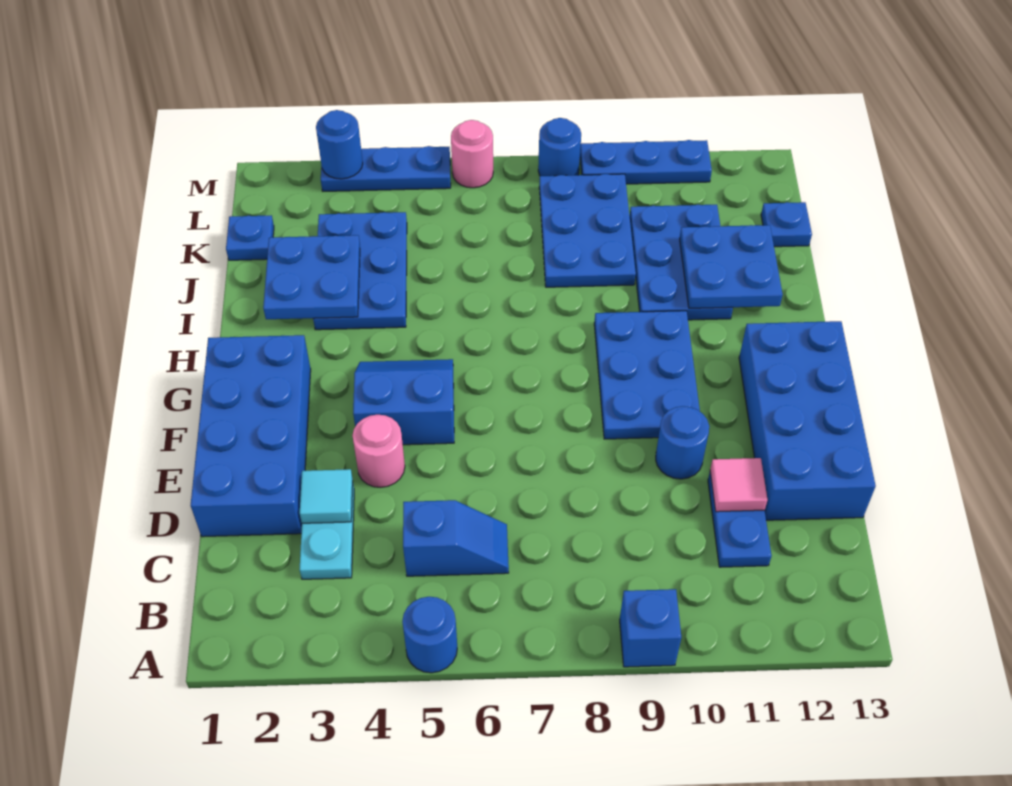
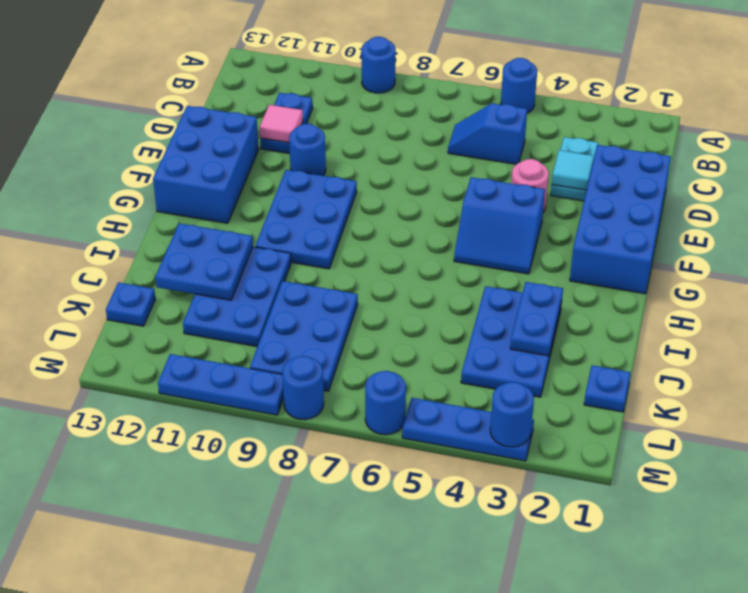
blue brick A9 level 1 -> blue round brick A9 level 1
blue brick D12:G13 level 1 -> blue brick E12:G13 level 1
blue plate I2:J3 level 2 -> blue plate I3:J3 level 2
pink round brick M6 level 1 -> blue round brick M6 level 1

